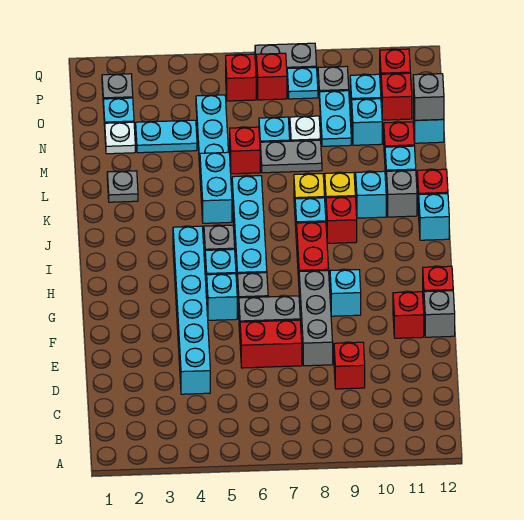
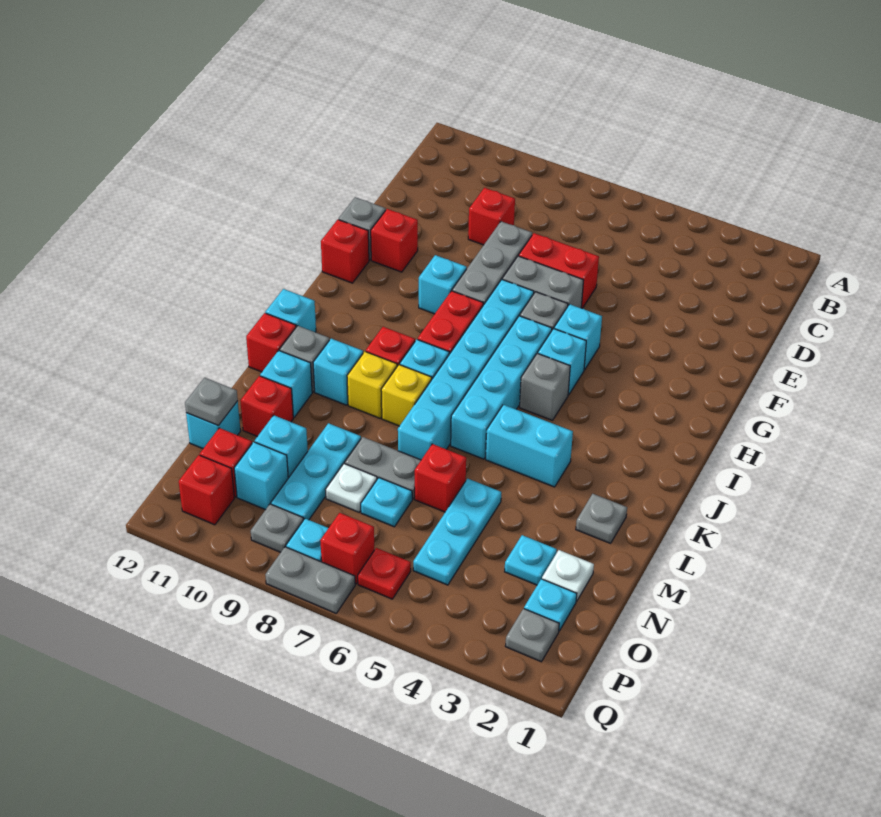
cyan brick D4:I4 level 1 -> cyan brick G7:L7 level 1
cyan brick K5:L5 level 1 -> cyan brick K4:K5 level 1
cyan plate N3:N4 level 1 -> cyan plate N3 level 1
cyan plate N9:O9 level 1 -> cyan plate M9:O9 level 1
grey brick N12 level 2 -> grey plate N12 level 2
red brick P6 level 1 -> red plate P6 level 1

